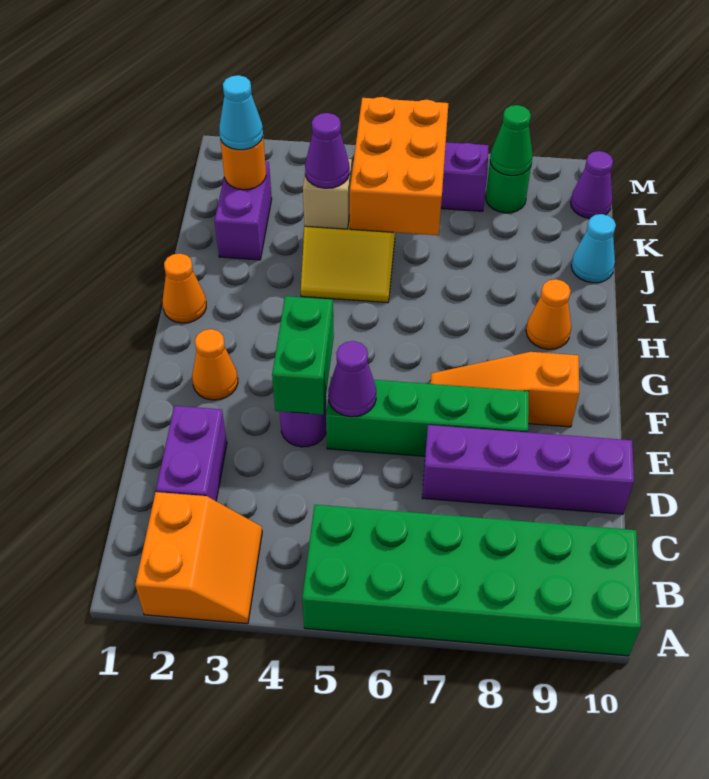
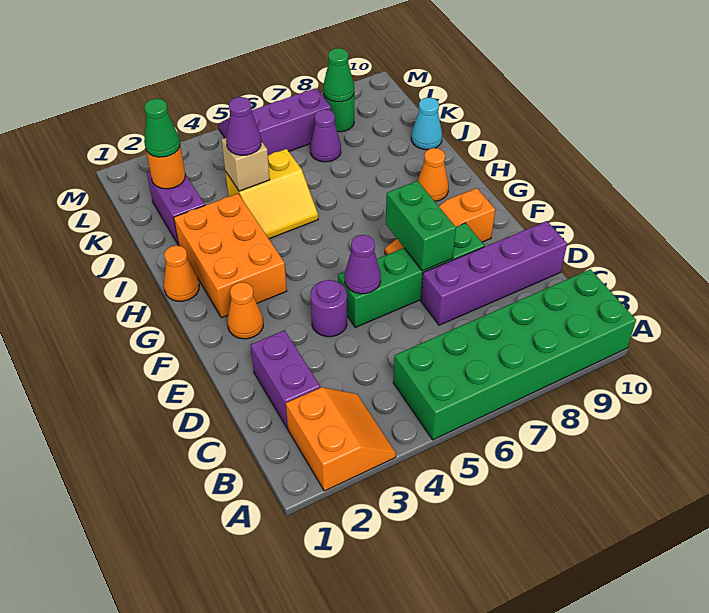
green brick E4:F4 level 2 -> green brick E7:F7 level 2
orange brick J5:L6 level 2 -> orange brick G2:I3 level 1
cyan cone K2 level 3 -> green cone K2 level 3
purple cone L10 level 1 -> purple cone K7 level 1

